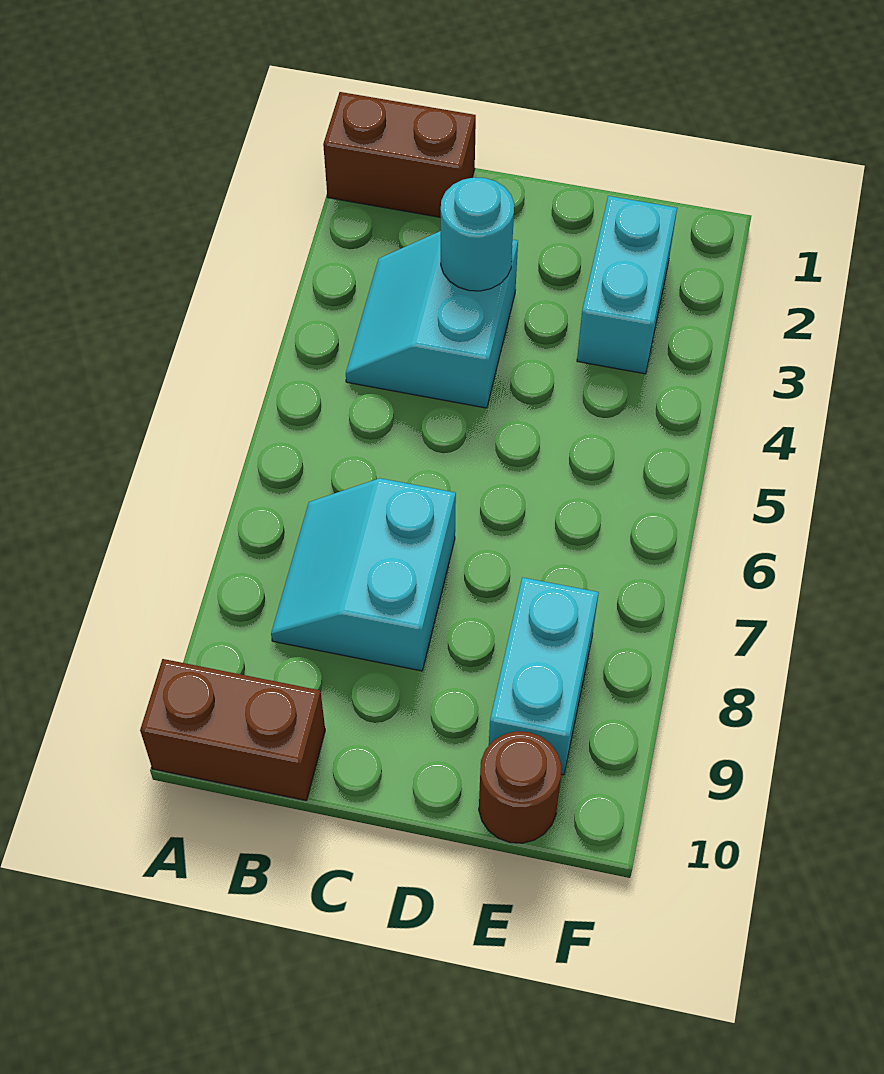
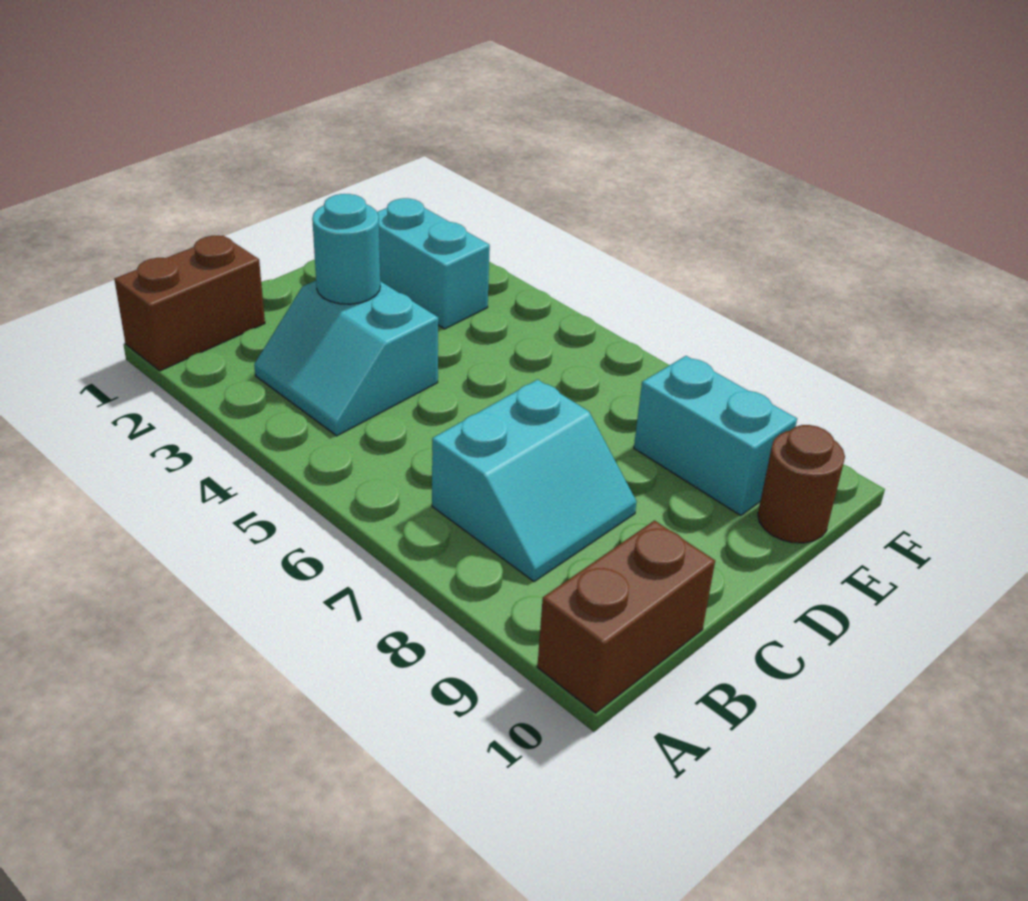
cyan slope B7:C8 level 1 top C -> cyan slope B7:C8 level 1 top 7

